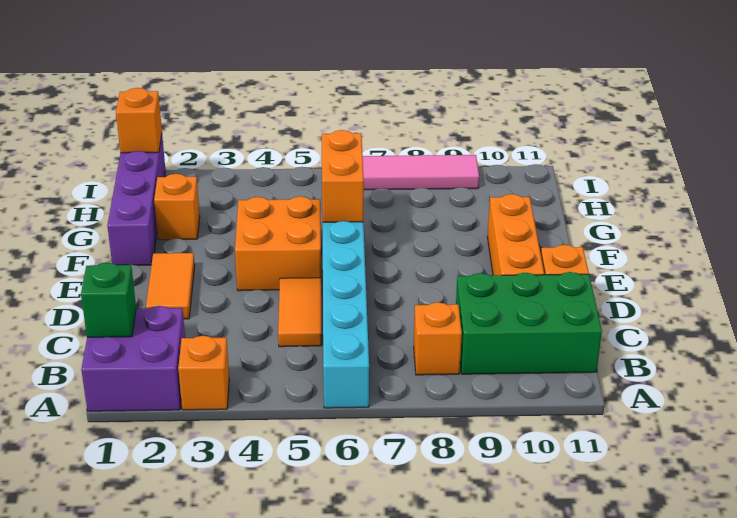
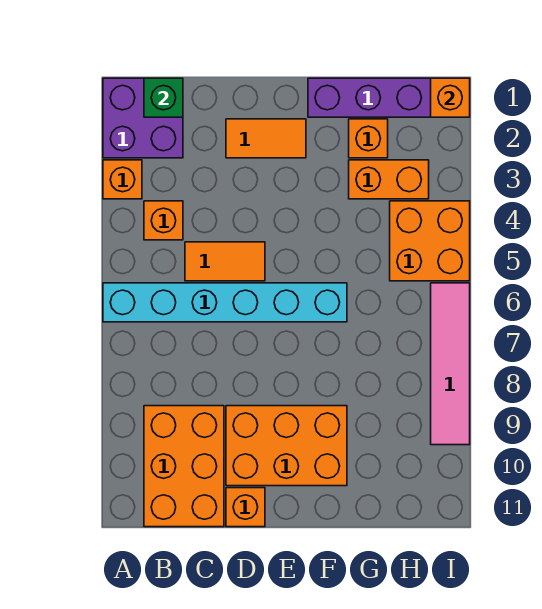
orange brick B8 level 1 -> orange brick B4 level 1
green brick B9:C11 level 1 -> orange brick B9:C11 level 1
orange brick D10:F10 level 1 -> orange brick D9:F10 level 1
orange brick E4:F5 level 1 -> orange brick H4:I5 level 1
orange brick F6:G6 level 2 -> orange brick G3:H3 level 1

